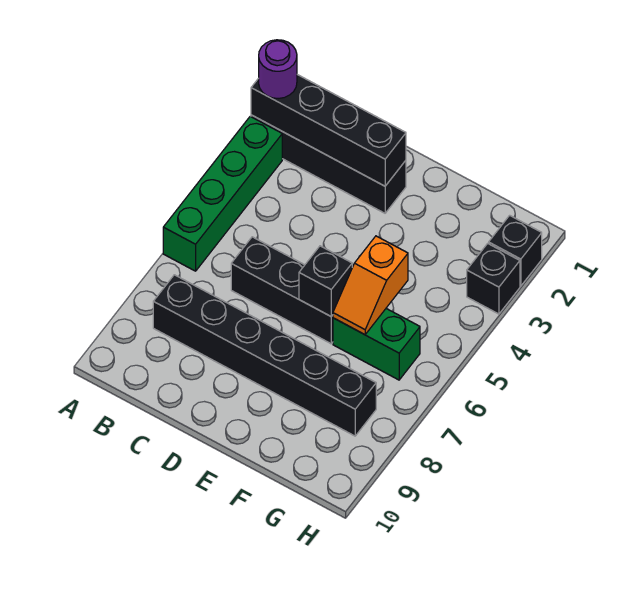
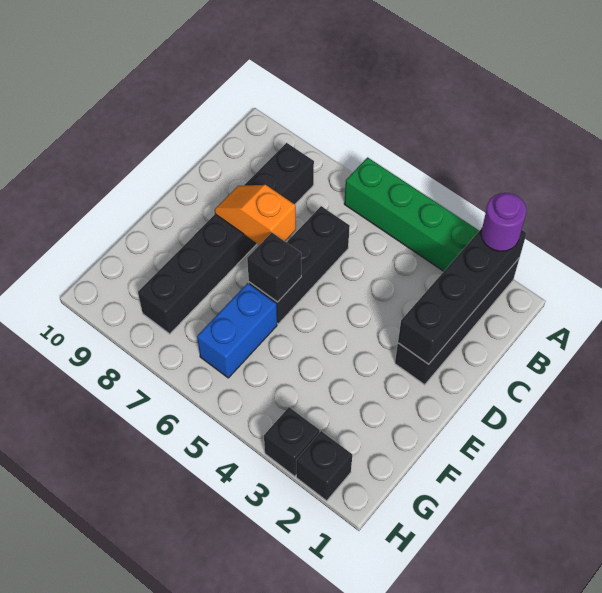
orange slope F5:F6 level 2 top 5 -> orange slope D7:D8 level 2 top 7
green brick F6:G6 level 1 -> blue brick F6:G6 level 1

